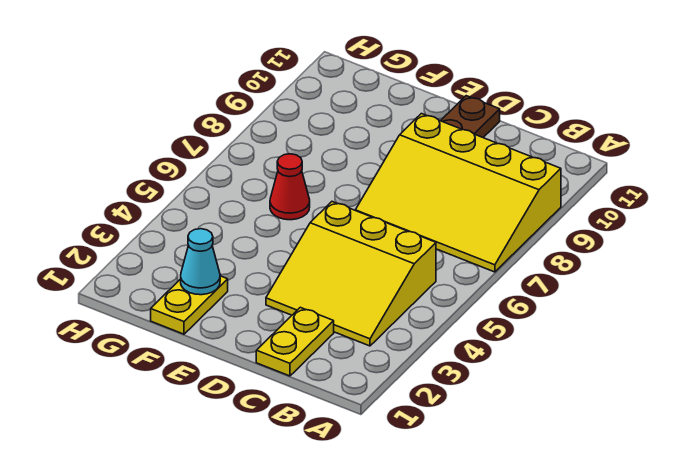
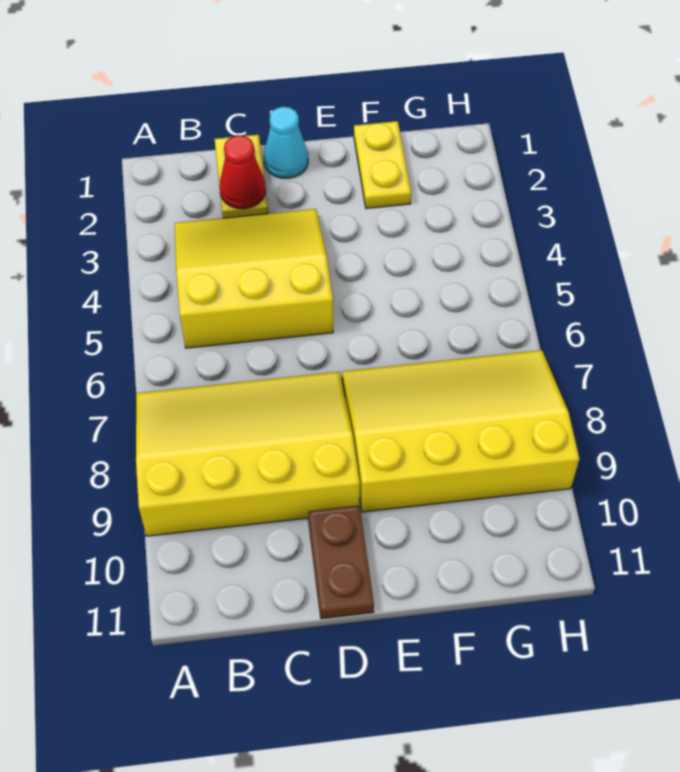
none -> yellow slope E7:H9 level 1 top 9
cyan cone F2 level 2 -> cyan cone D1 level 1
red cone F6 level 1 -> red cone C2 level 2

